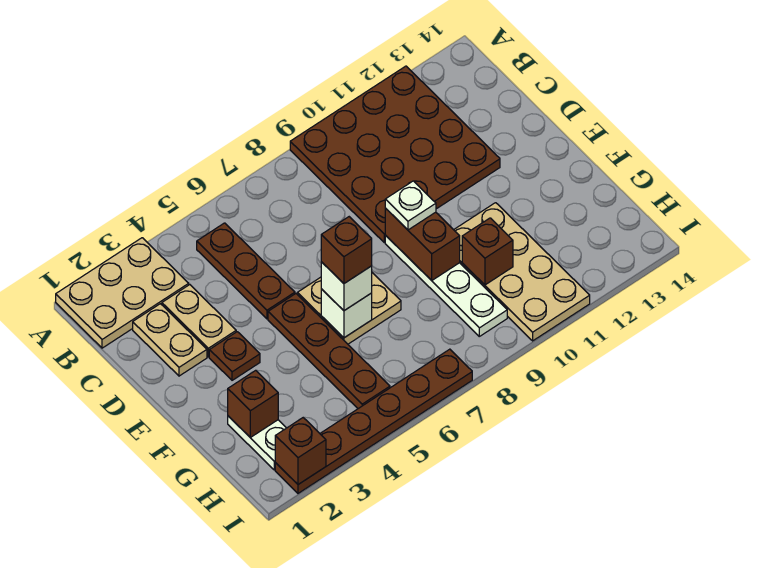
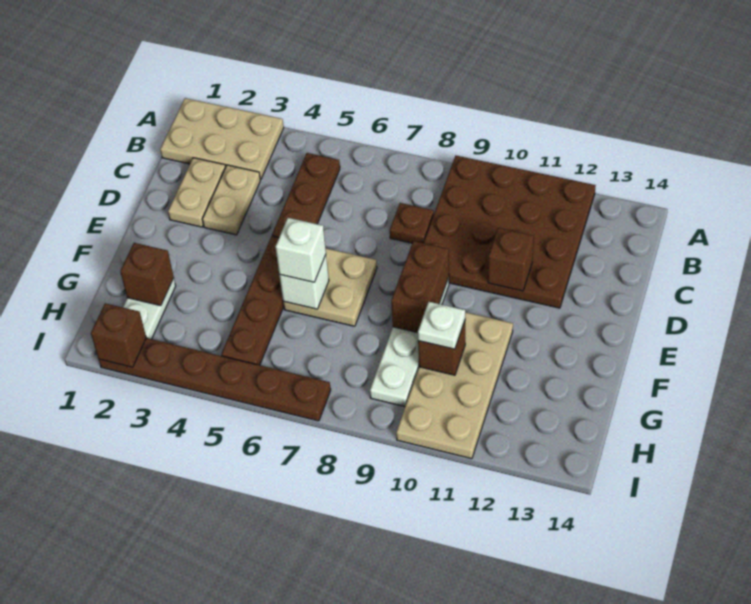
brown plate E3 level 1 -> brown plate C8 level 1
white plate E9 level 3 -> white plate G10 level 3
brown brick F6 level 4 -> brown brick D11 level 2

